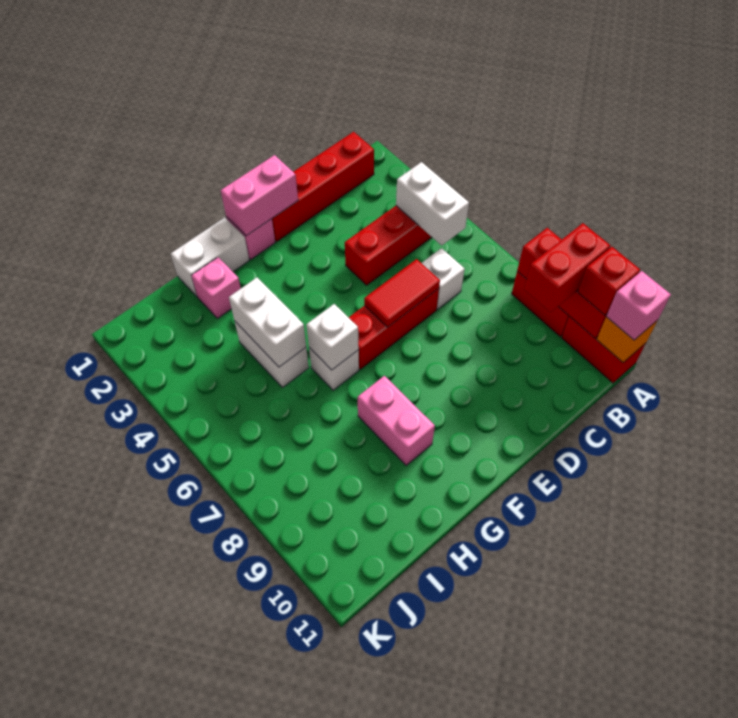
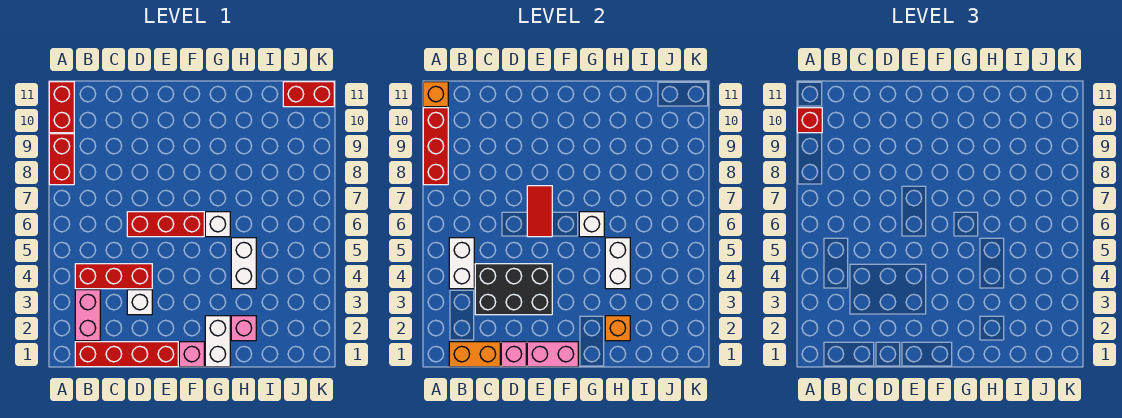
red brick A9:B9 level 3 -> red brick J11:K11 level 1
pink brick A11 level 3 -> pink brick D1 level 2
none -> orange brick B1:C1 level 2
none -> black brick C3:E4 level 2
white brick C6 level 1 -> white brick D3 level 1
red tile D6:E6 level 2 -> red tile E6:E7 level 2
white brick G1:H1 level 1 -> white brick G1:G2 level 1
pink brick G8:G9 level 1 -> pink brick B2:B3 level 1
none -> orange brick H2 level 2

